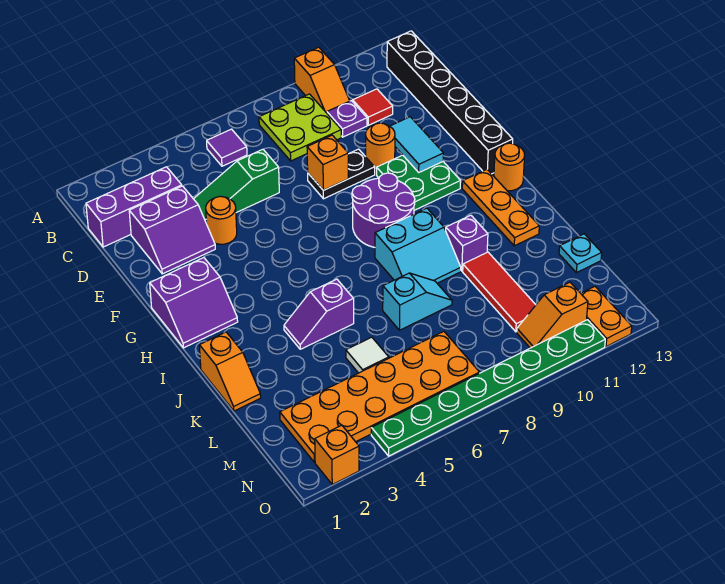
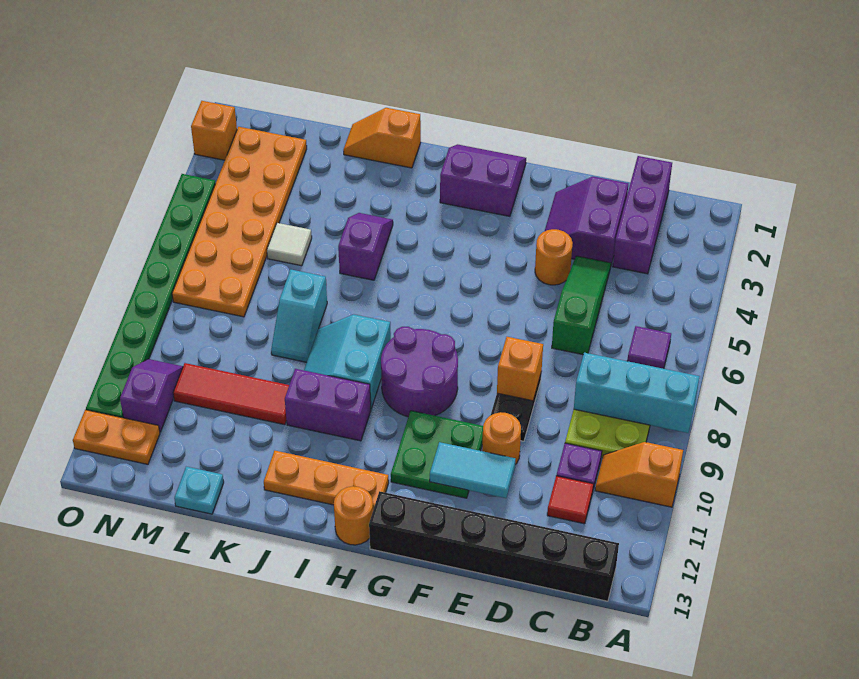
none -> cyan brick A8:C8 level 2
purple slope G1:H2 level 1 top G -> purple slope G1:H2 level 1 top 2
purple brick J10 level 1 -> purple brick I10:J10 level 1
orange slope N10:N11 level 1 top 11 -> purple slope N10:N11 level 1 top 11

